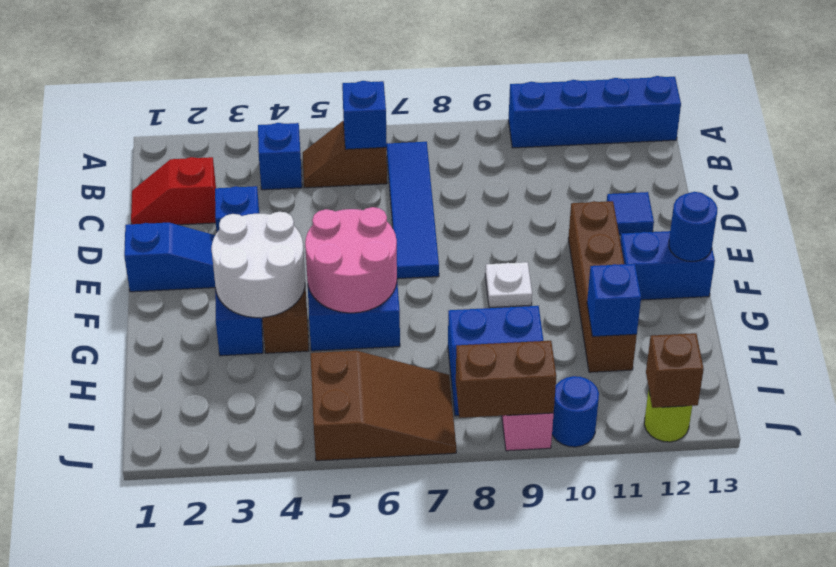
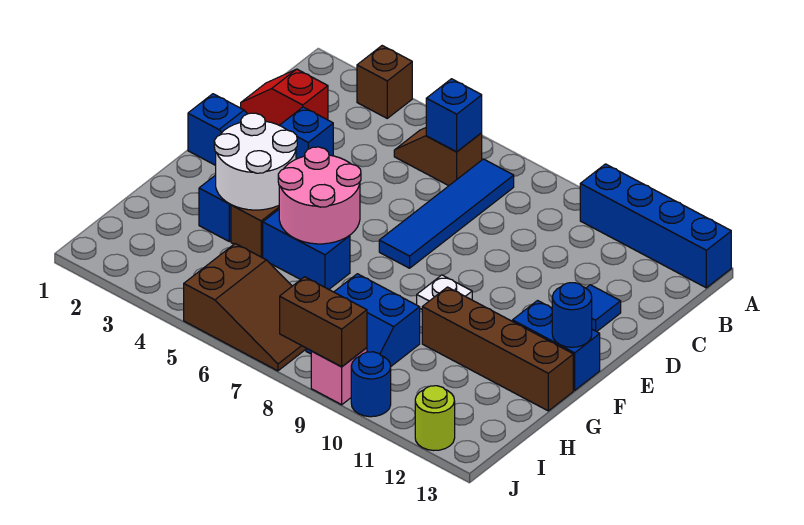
blue brick B4 level 1 -> none
brown brick E11:H11 level 1 -> brown brick G10:G13 level 1
blue brick H11 level 2 -> none
brown brick J12 level 2 -> brown brick A3 level 1

